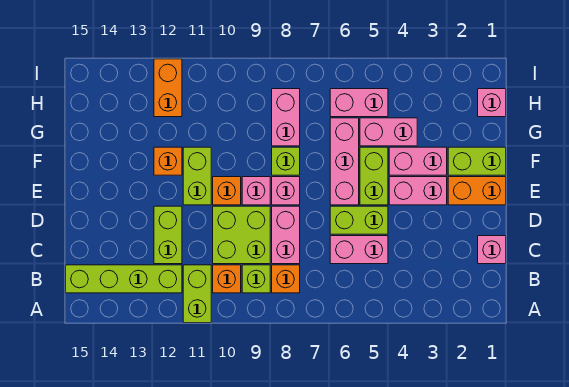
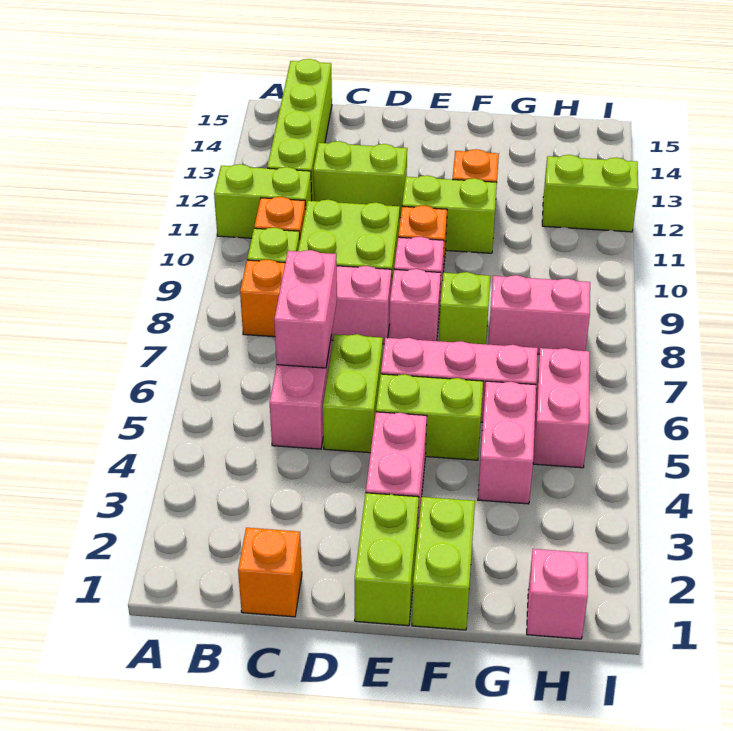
pink brick C1 level 1 -> orange brick C1 level 1
orange brick E1:E2 level 1 -> lime brick E1:E2 level 1
pink brick F3:F4 level 1 -> pink brick C6:C7 level 2
orange brick H12:I12 level 1 -> lime brick H12:I12 level 1

